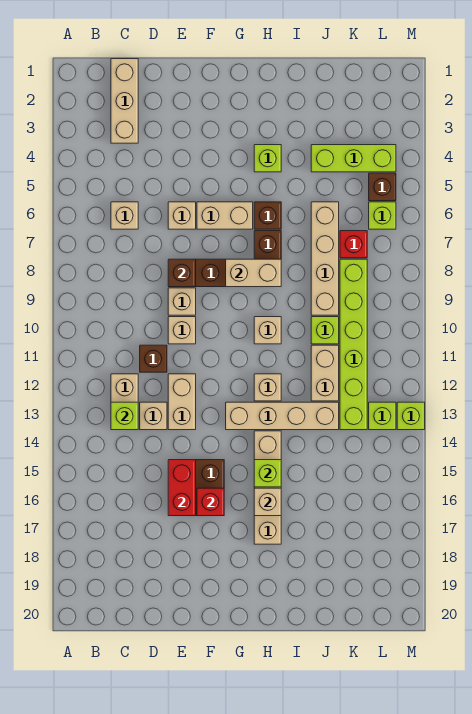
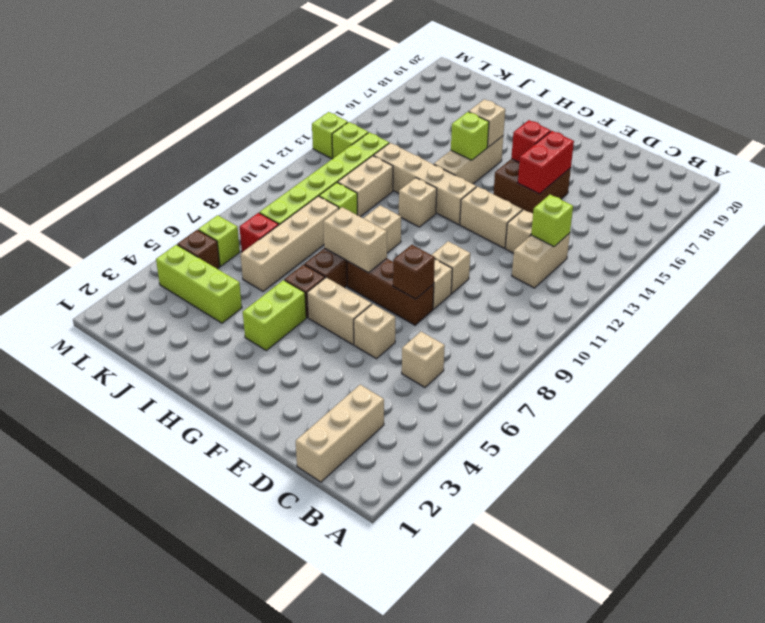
brown brick D11 level 1 -> none
tan brick E12:E13 level 1 -> tan brick E13:F13 level 1
lime brick H4 level 1 -> lime brick H4:H5 level 1
tan brick H14:H17 level 1 -> tan brick H14:H16 level 1

